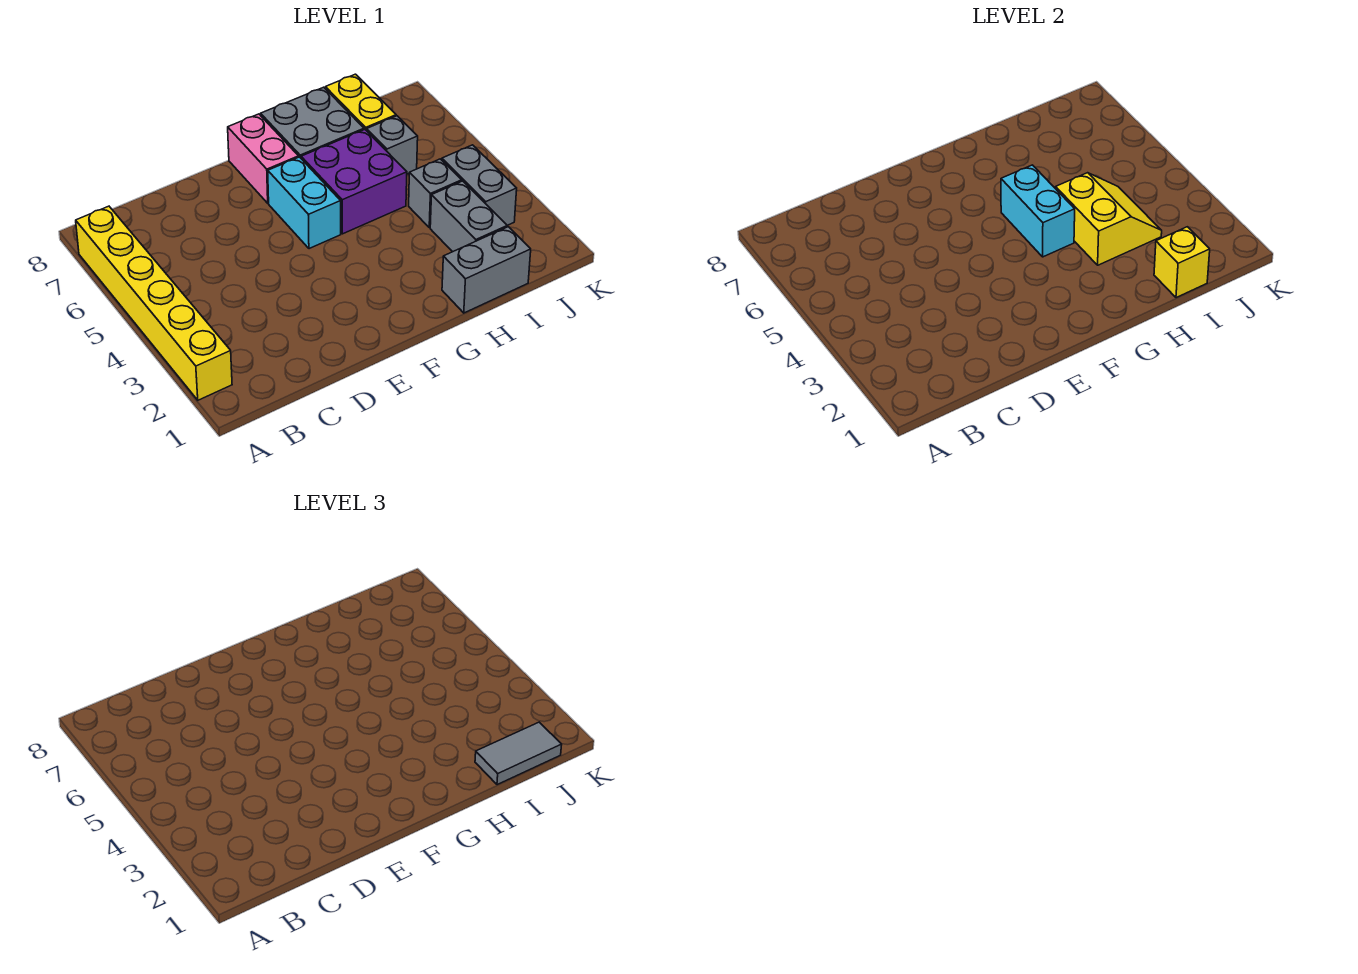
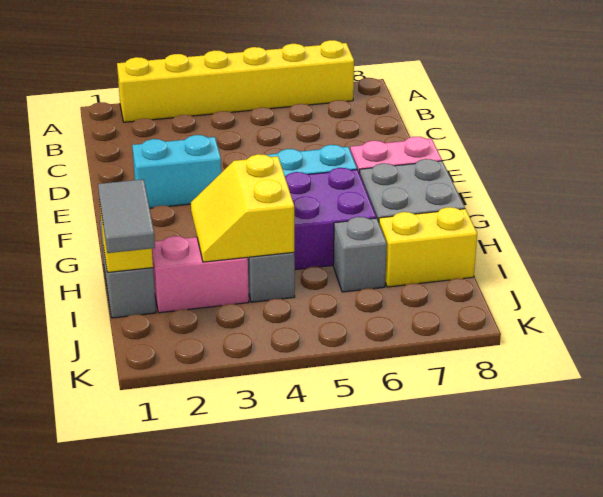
cyan brick G4:G5 level 2 -> cyan brick E2:E3 level 1
yellow slope H3:I4 level 2 top H -> yellow slope H3:I4 level 2 top 4
grey brick I2:I3 level 1 -> pink brick I2:I3 level 1
grey brick J3:J4 level 1 -> none

